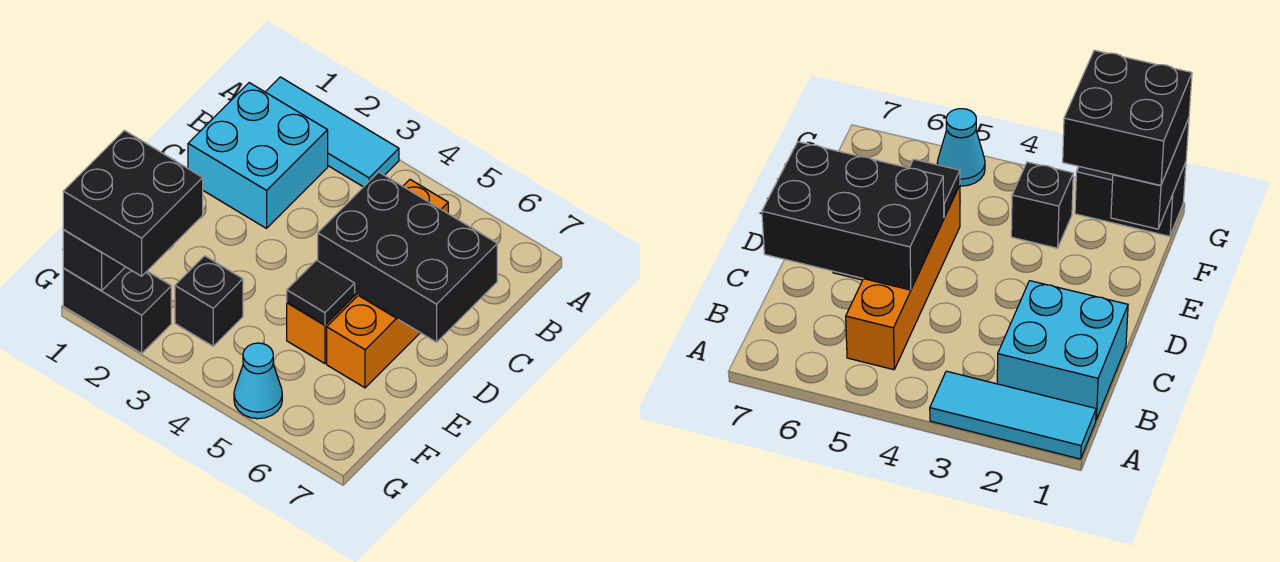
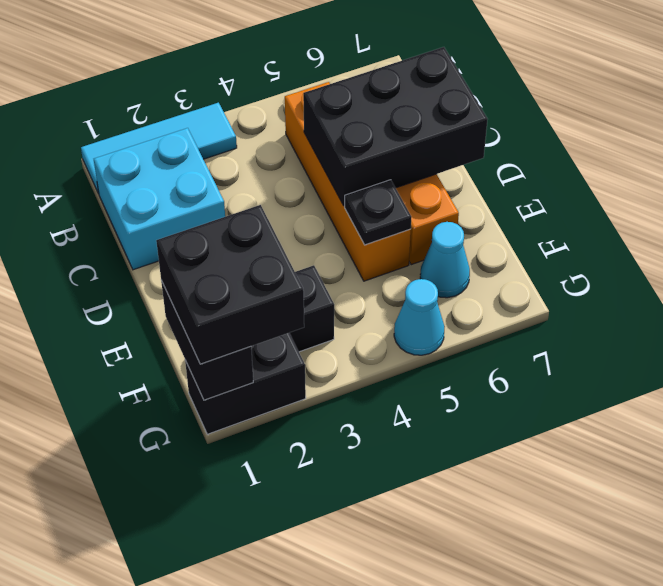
black tile E5 level 2 -> black plate E5 level 2
none -> cyan cone F6 level 1

